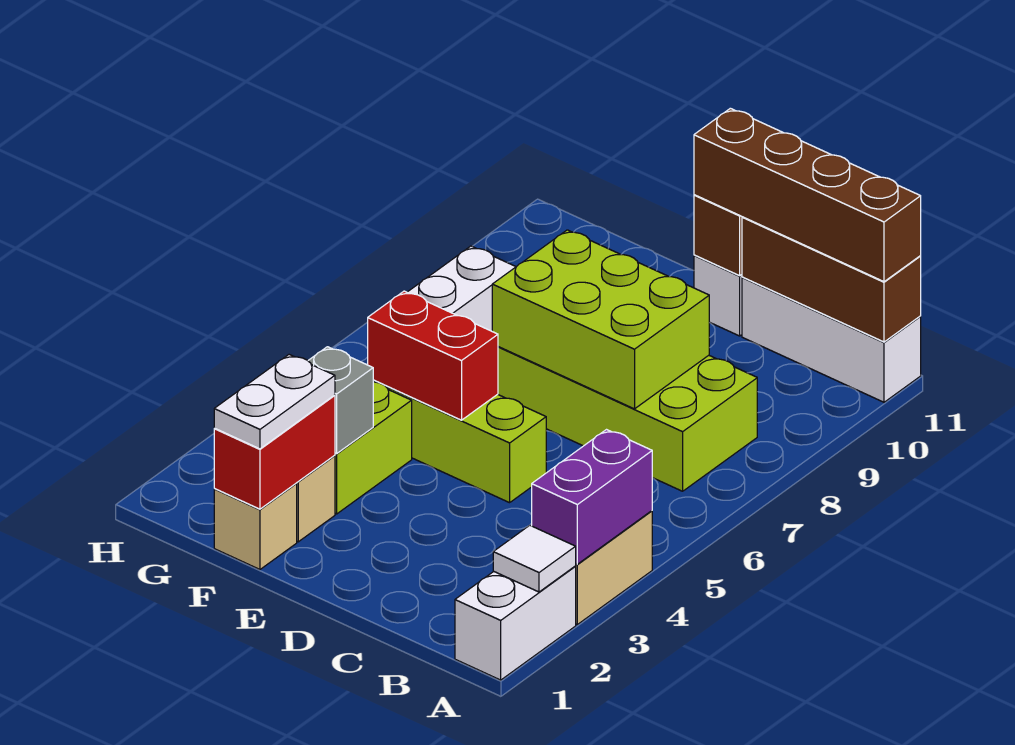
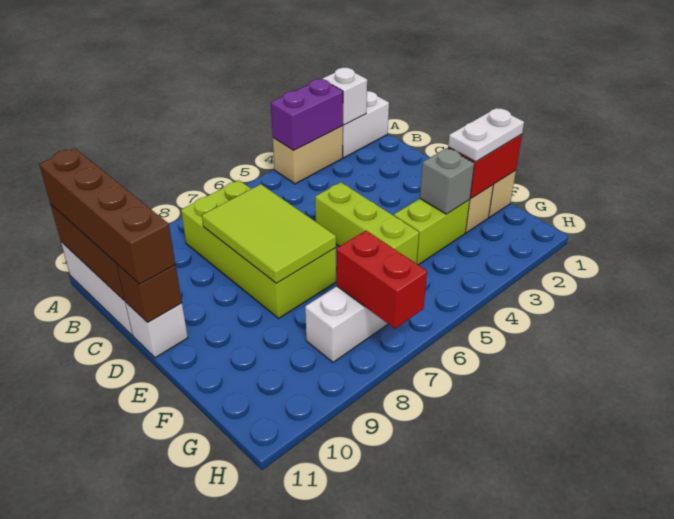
white tile A2 level 2 -> white brick A2 level 2
lime brick C7:E8 level 2 -> lime tile C7:E8 level 2
red brick E5:F5 level 2 -> red brick G7:H7 level 2

